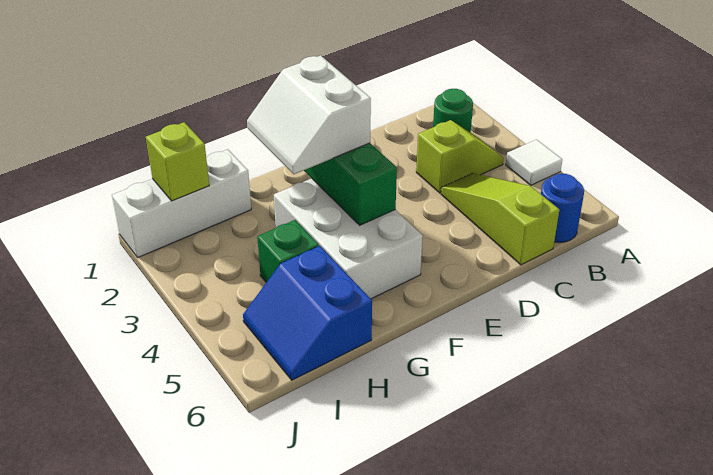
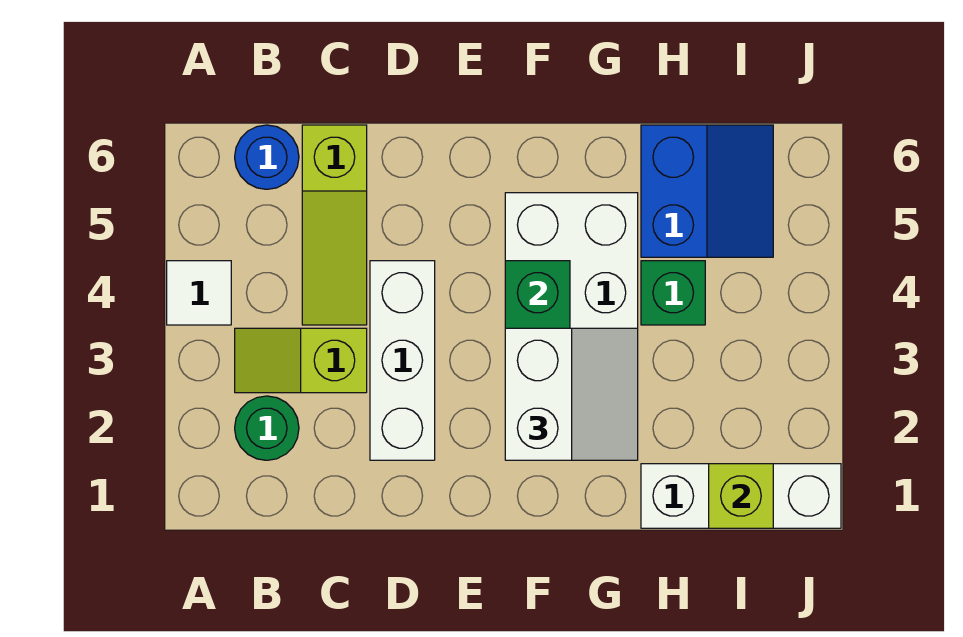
none -> white brick D2:D4 level 1

